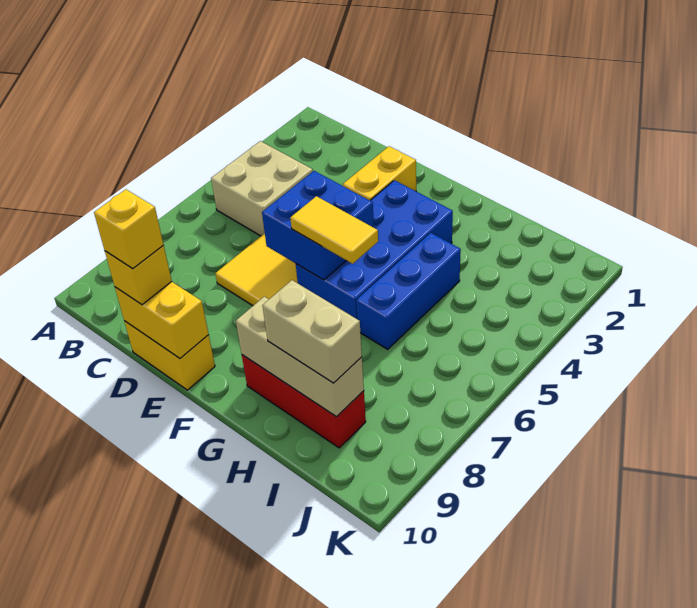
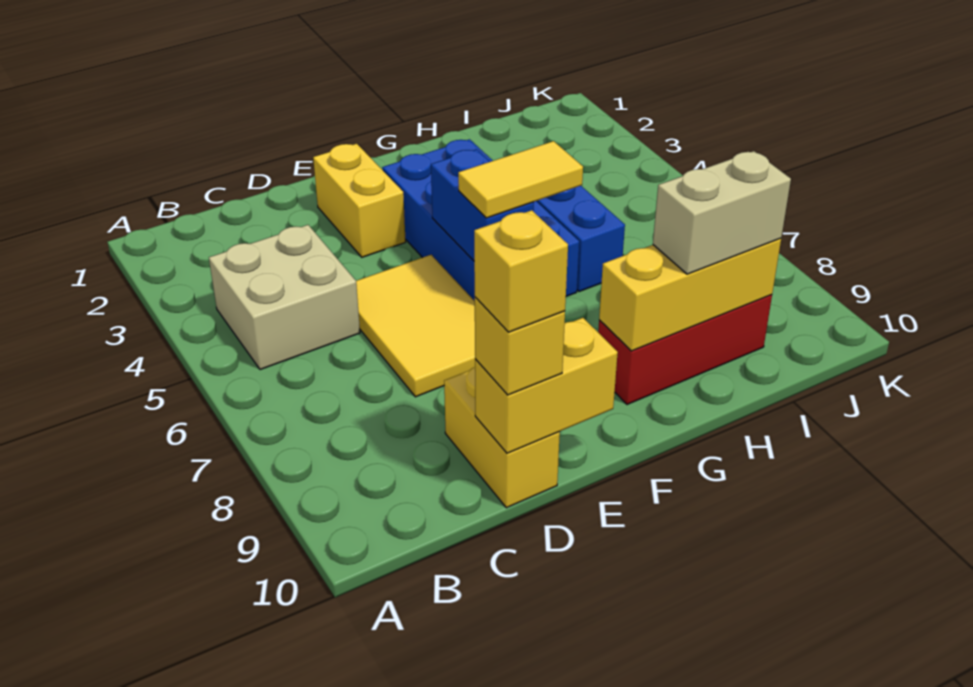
yellow brick D10:E10 level 1 -> yellow brick D9:D10 level 1
blue brick E5:F6 level 2 -> blue brick F5:F6 level 2
tan brick G9:I9 level 2 -> yellow brick G9:I9 level 2

